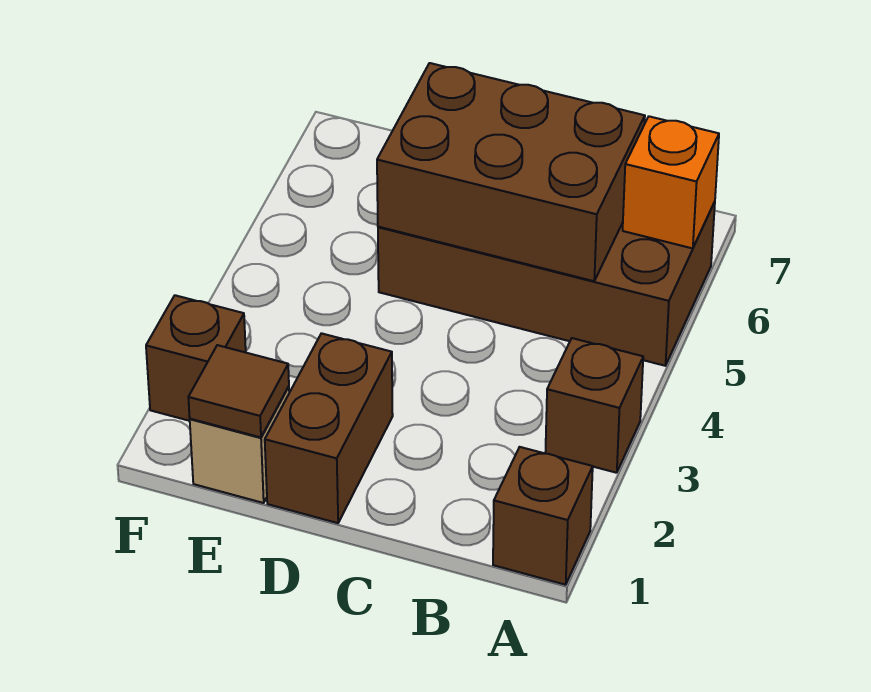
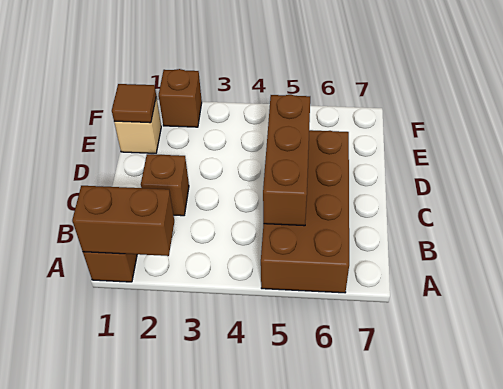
brown brick A3 level 1 -> brown brick C2 level 1
orange brick A6 level 2 -> none
brown brick B5:D6 level 2 -> brown brick B5:D5 level 2
brown brick D1:D2 level 1 -> brown brick A1:A2 level 2

